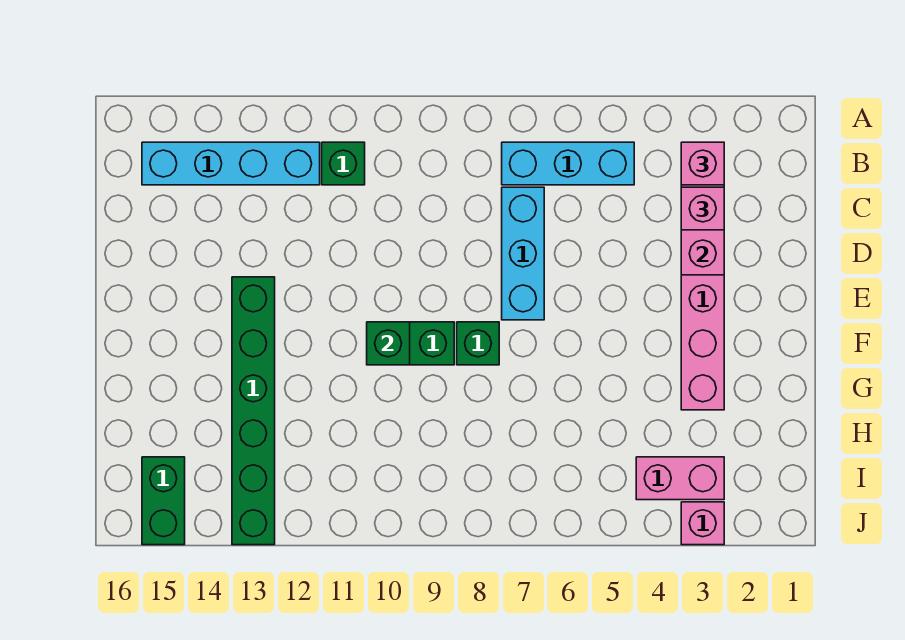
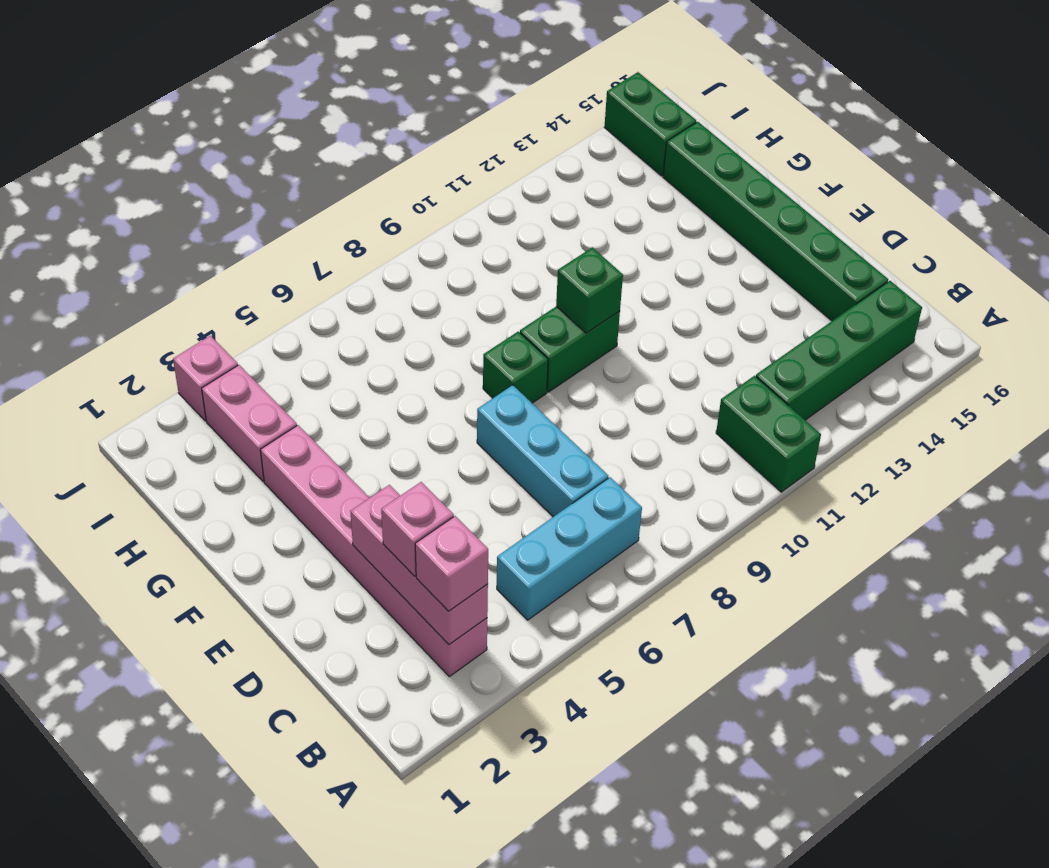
green brick B11 level 1 -> green brick A11:B11 level 1
cyan brick B12:B15 level 1 -> green brick B12:B15 level 1
green brick E13:J13 level 1 -> green brick C15:H15 level 1
pink brick I3:I4 level 1 -> pink brick H3:I3 level 1

